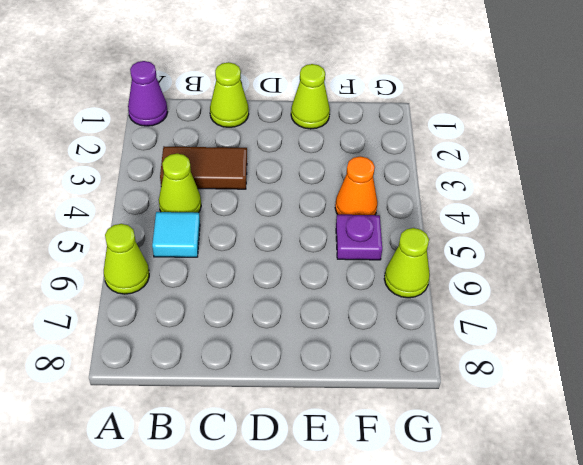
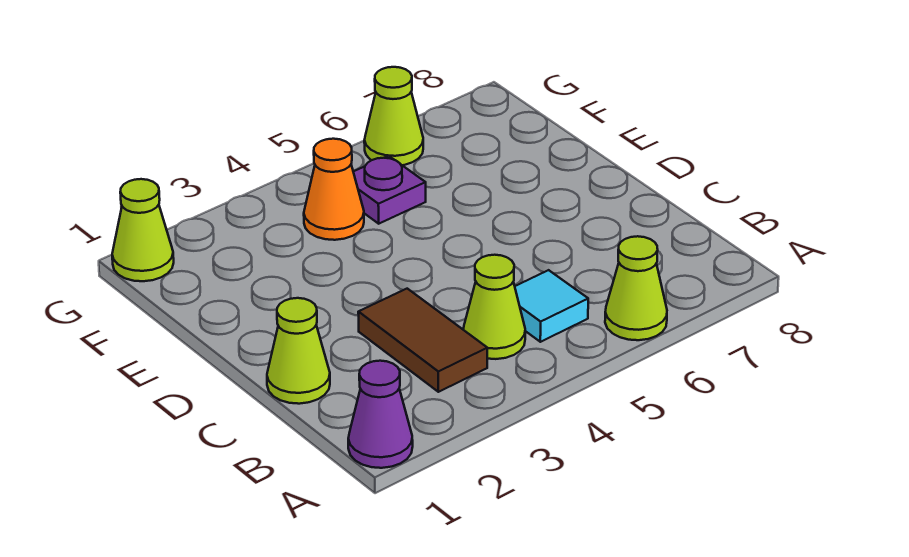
lime cone E1 level 1 -> lime cone G1 level 1

